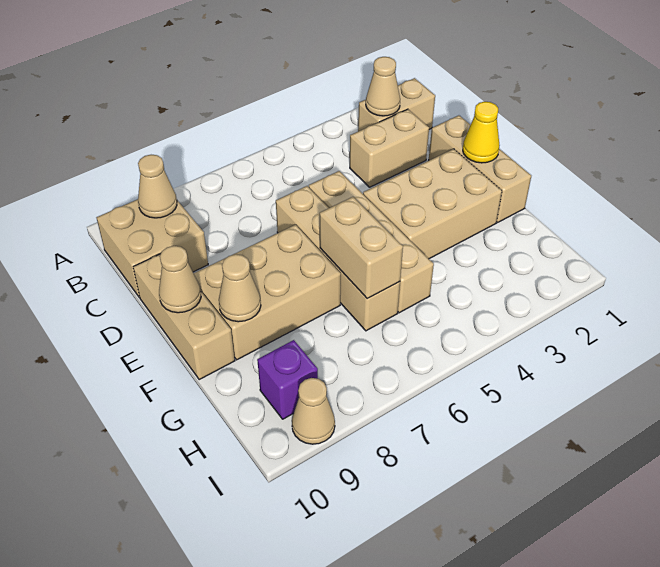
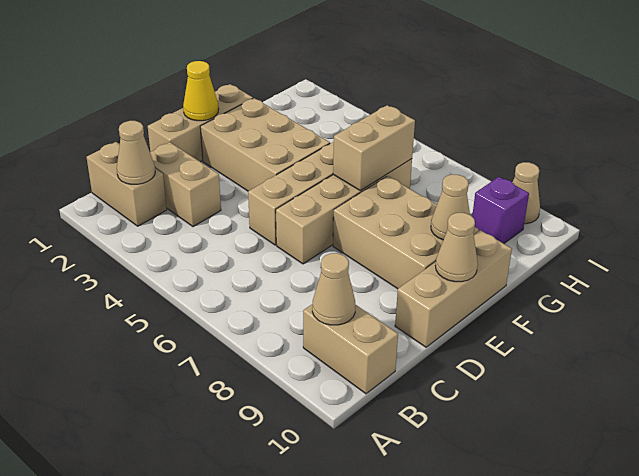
tan brick B9:C10 level 1 -> tan brick B9:B10 level 1

